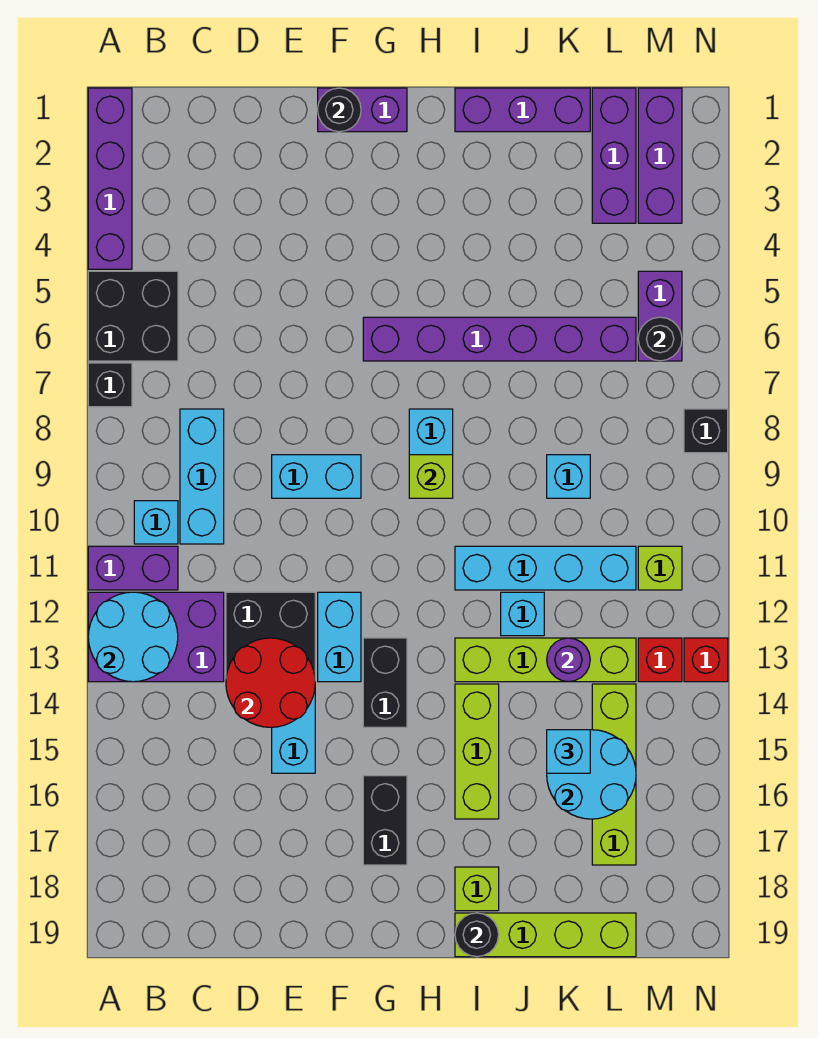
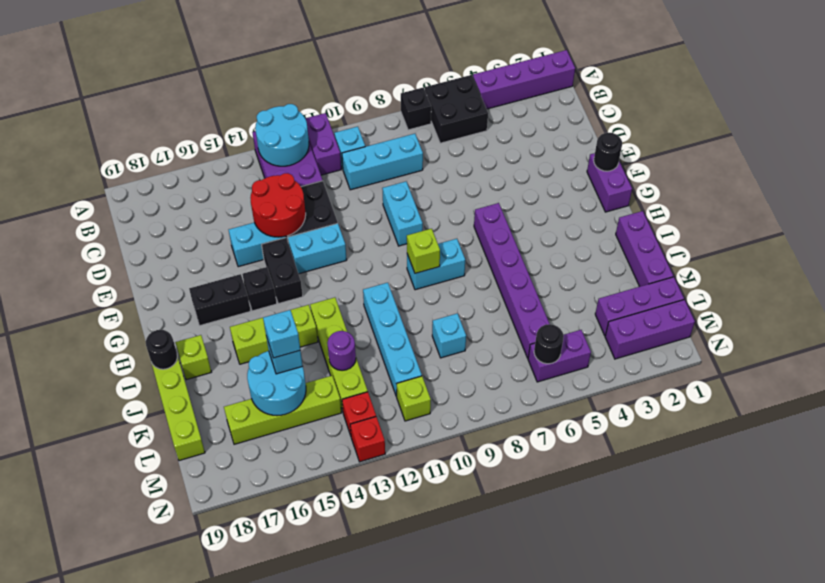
black brick G13:G14 level 1 -> black brick F14:G14 level 1
cyan brick J12 level 1 -> cyan brick K15 level 4
black brick N8 level 1 -> black brick G15 level 1

